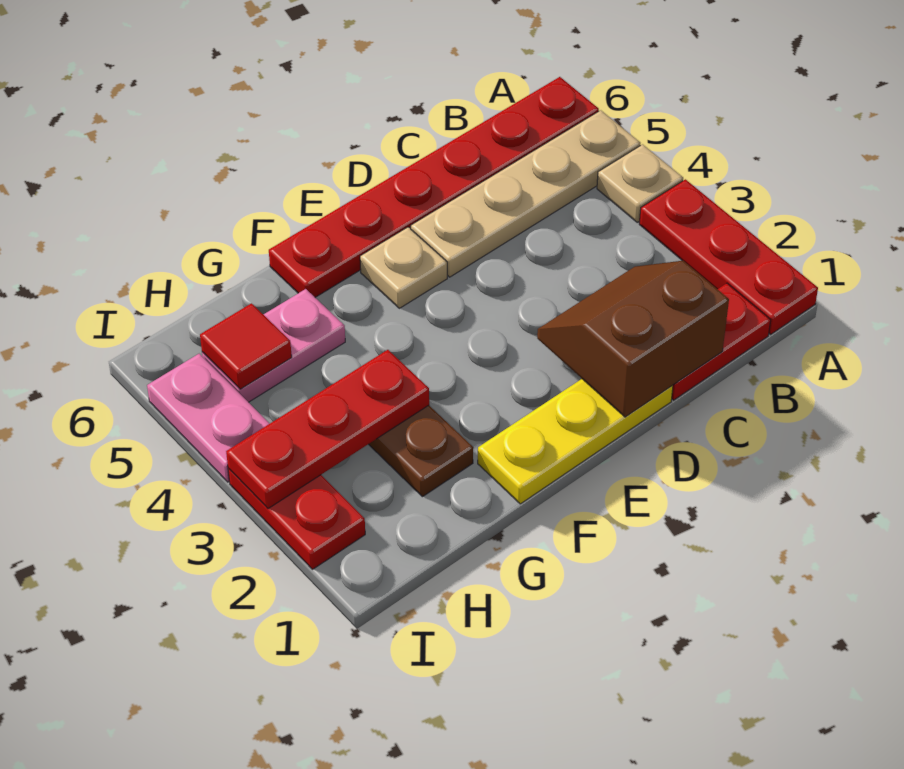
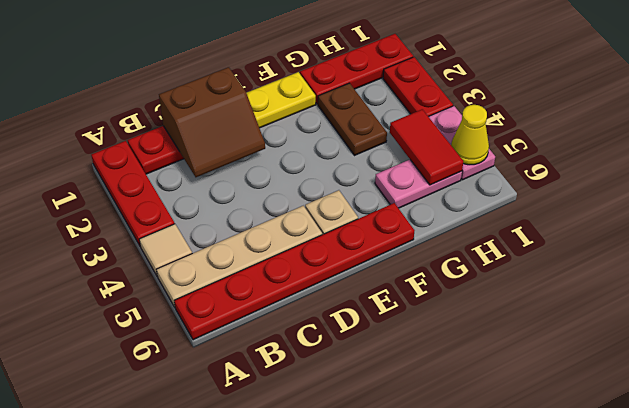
tan plate A4 level 1 -> tan tile A4 level 1
red plate G3:I3 level 2 -> red plate G1:I1 level 1
red tile H5 level 2 -> red tile H4:H5 level 2
none -> yellow cone I5 level 2

